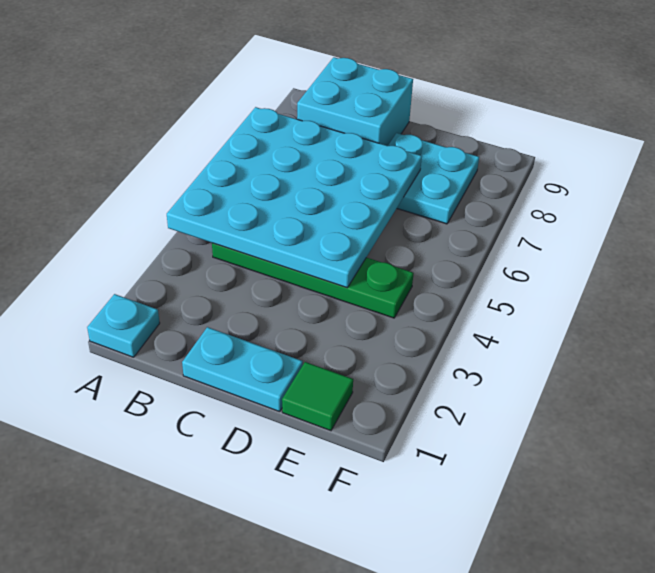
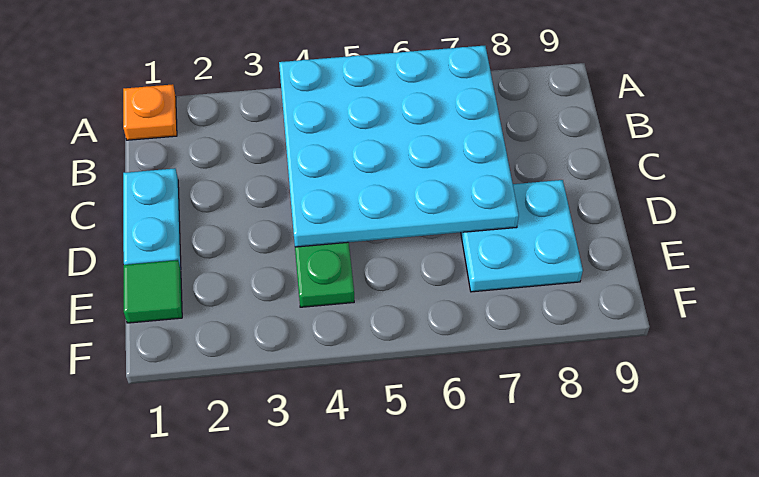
cyan plate A1 level 1 -> orange plate A1 level 1
cyan brick B8:C9 level 1 -> none

